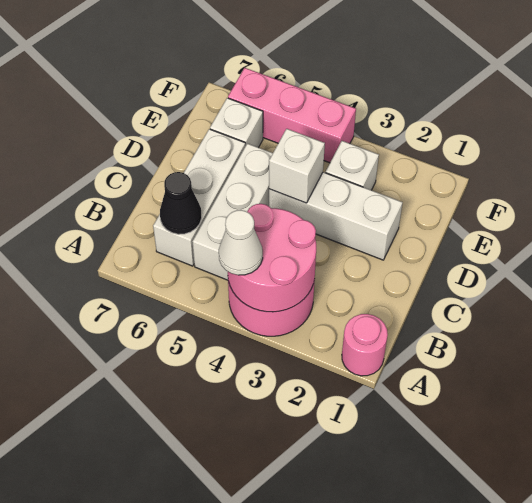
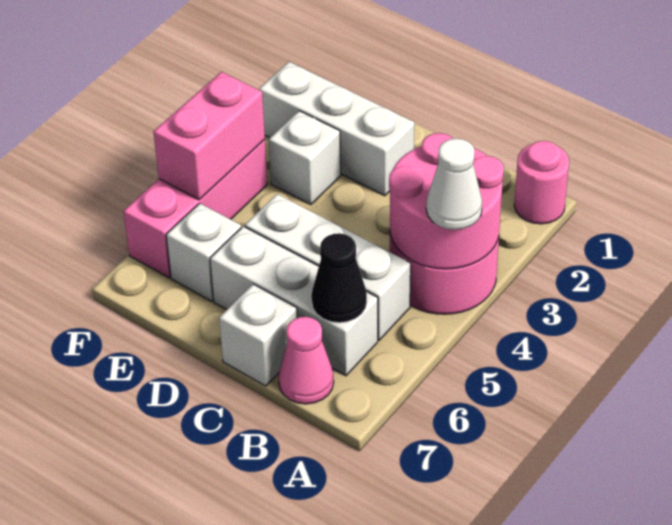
none -> pink cone B7 level 1
white brick D2:D4 level 1 -> white brick D2:F2 level 1
white brick D4 level 2 -> white brick C7 level 1
none -> pink brick F4:F5 level 2

